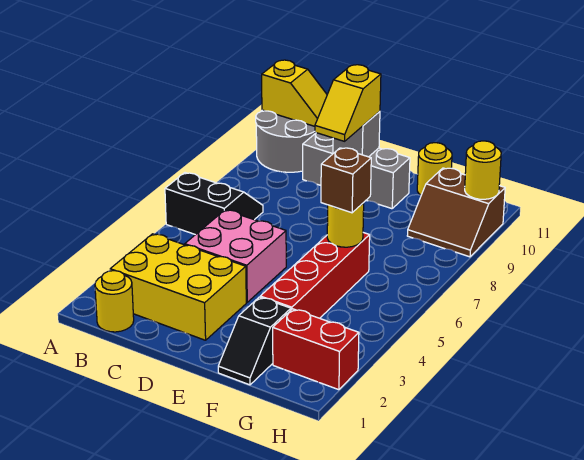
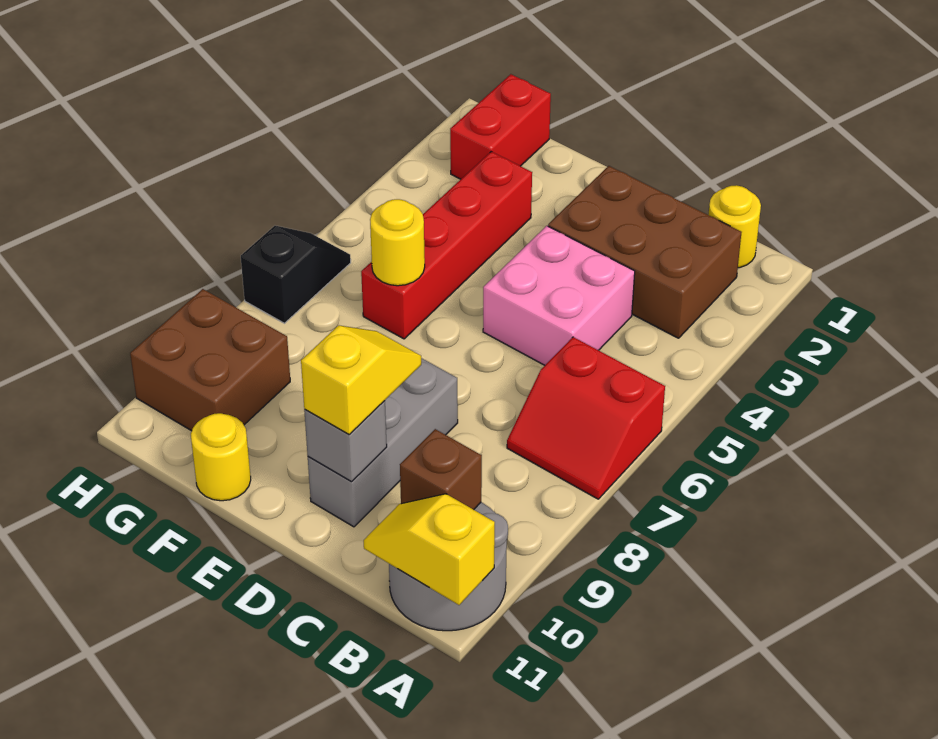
black slope A6:B7 level 1 top 6 -> red slope A6:B7 level 1 top 6
yellow brick B2:D3 level 1 -> brown brick B2:D3 level 1
grey brick C10:E10 level 1 -> grey brick D8:D10 level 1
black slope F1:F2 level 1 top 2 -> black slope H6:H7 level 1 top 7
brown brick F6 level 3 -> brown brick B10 level 2
red brick G2:H2 level 1 -> red brick G1:G2 level 1
brown slope G9:H10 level 1 top 10 -> brown brick G9:H10 level 1
yellow round brick H10 level 2 -> none

